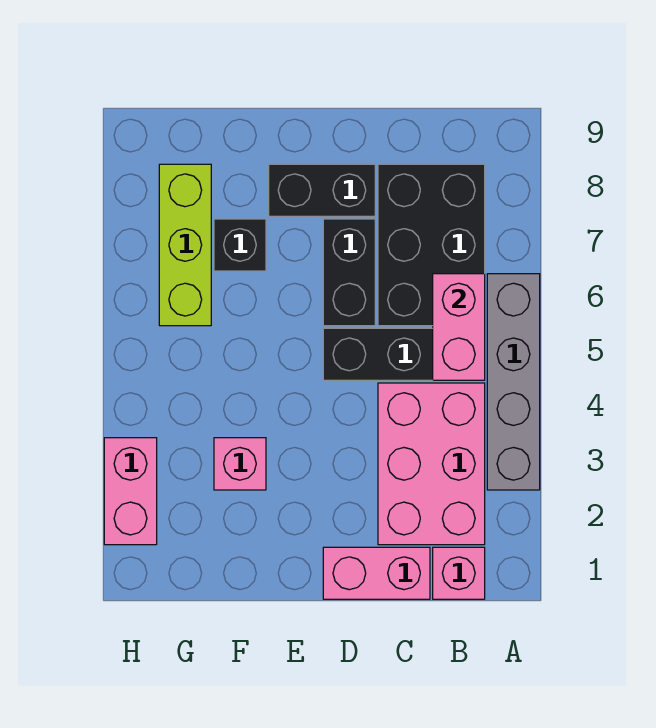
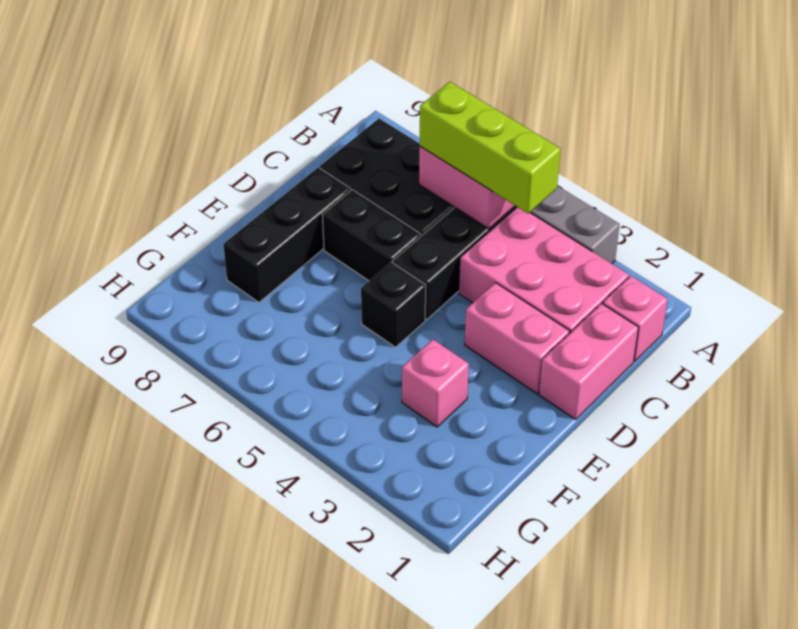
black brick D8:E8 level 1 -> black brick D8:F8 level 1
black brick F7 level 1 -> black brick E5 level 1
lime brick G6:G8 level 1 -> lime brick B4:B6 level 3
pink brick H2:H3 level 1 -> pink brick D2:D3 level 1

